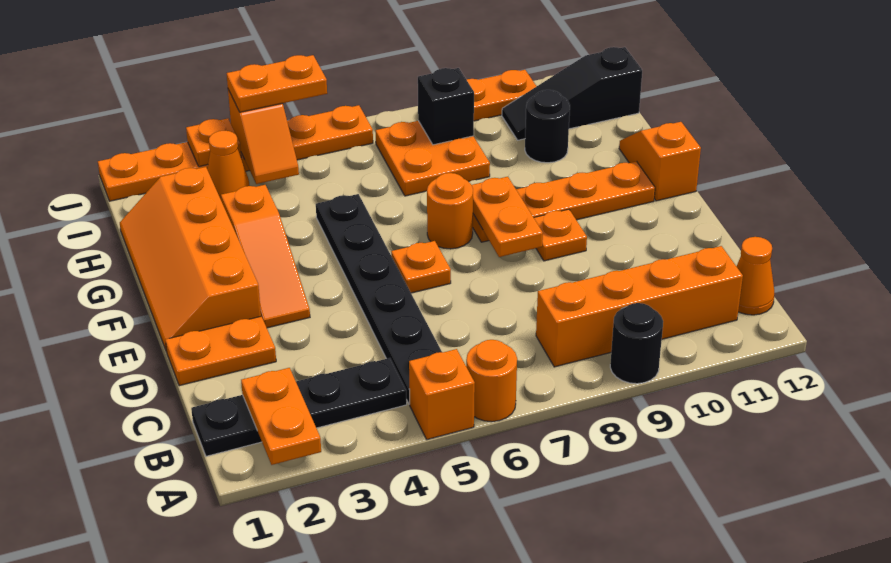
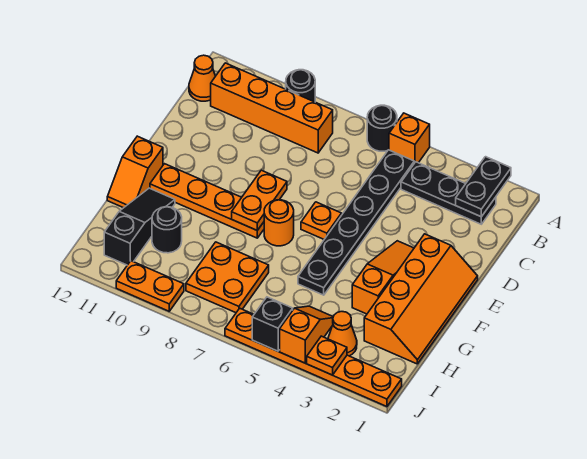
orange plate A2:B2 level 2 -> black plate A2:B2 level 2
orange round brick A6 level 1 -> black round brick A6 level 1
black plate B1:B4 level 1 -> black plate B2:B4 level 1
orange plate D1:D2 level 1 -> none
orange plate E9 level 1 -> none
black brick I8 level 2 -> black brick J5 level 2
black slope I10:I12 level 1 top 12 -> black slope G11:I11 level 1 top I
orange plate J4:J5 level 3 -> none

